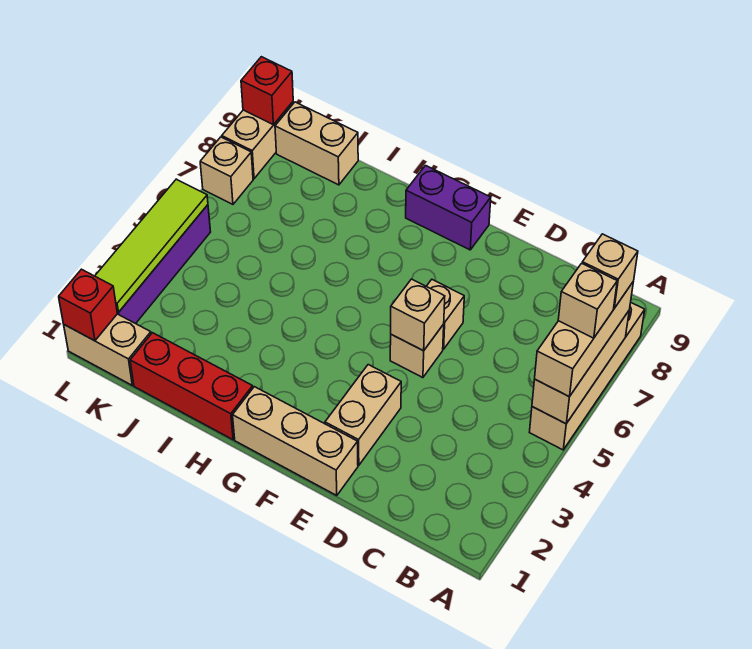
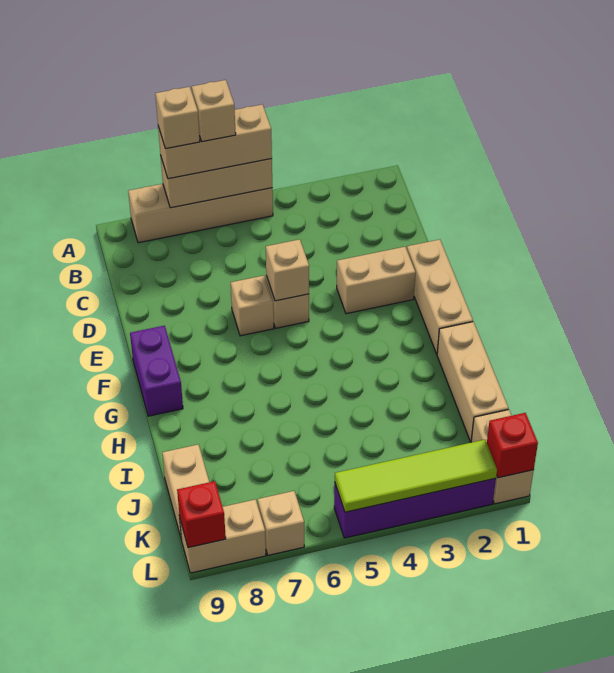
red brick H1:J1 level 1 -> tan brick H1:J1 level 1

